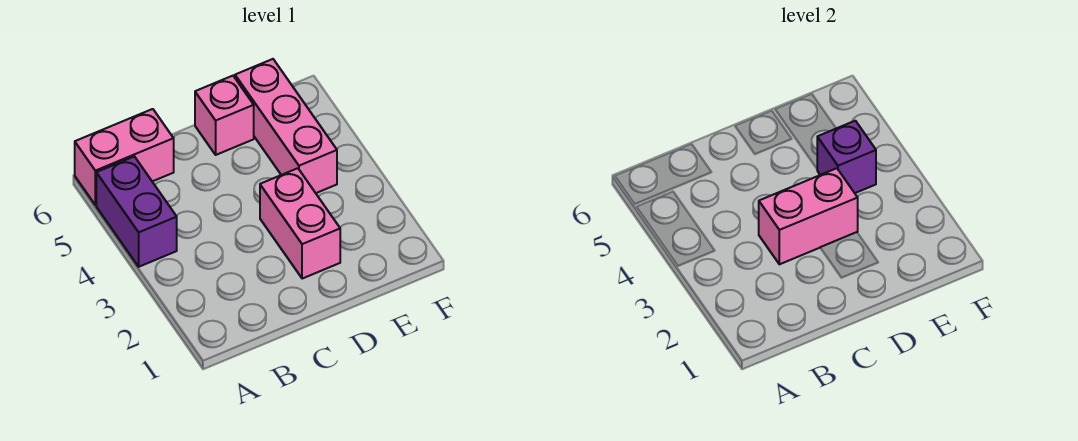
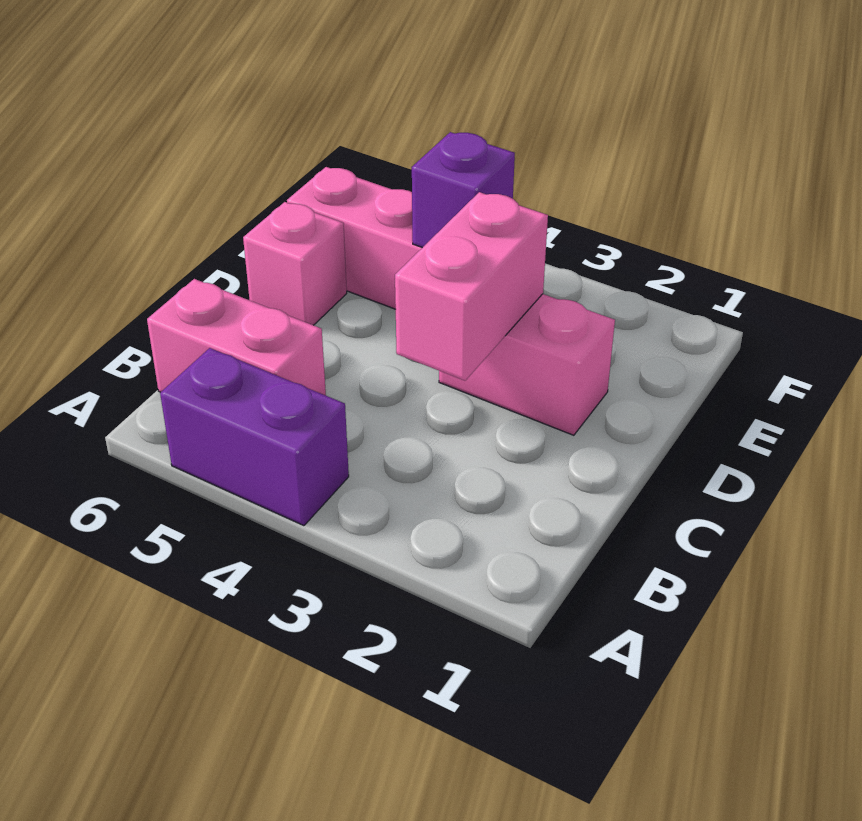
pink brick A6:B6 level 1 -> pink brick B5:B6 level 1

